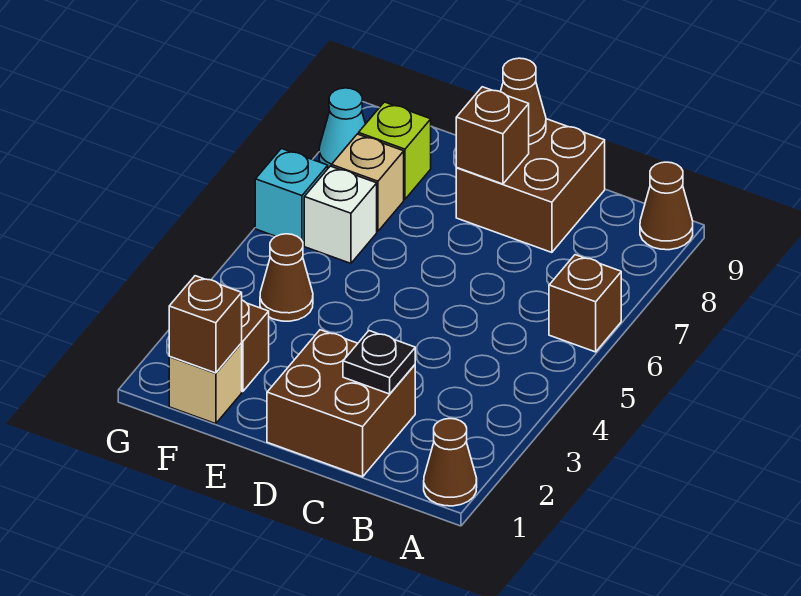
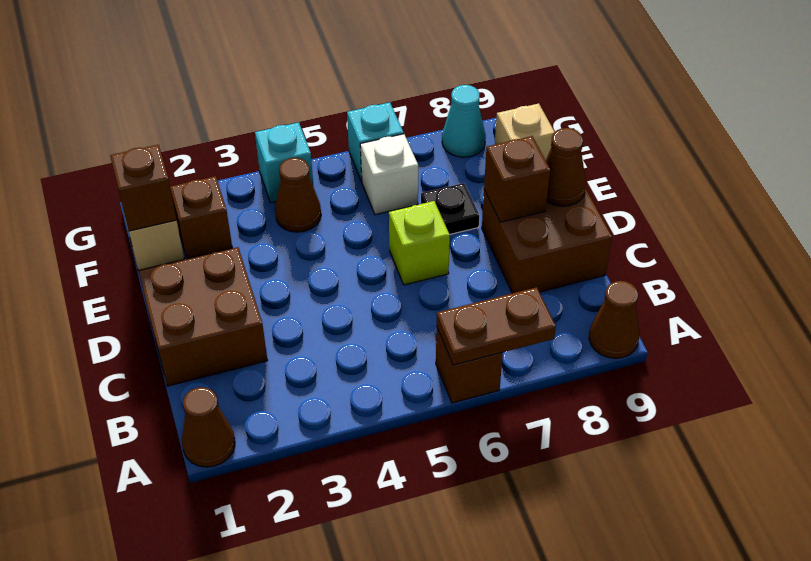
none -> brown plate A6:A7 level 2
black plate C2 level 2 -> black plate E7 level 1
tan brick F7 level 1 -> tan brick F9 level 1
lime brick F8 level 1 -> lime brick D6 level 1
none -> cyan brick G4 level 1

